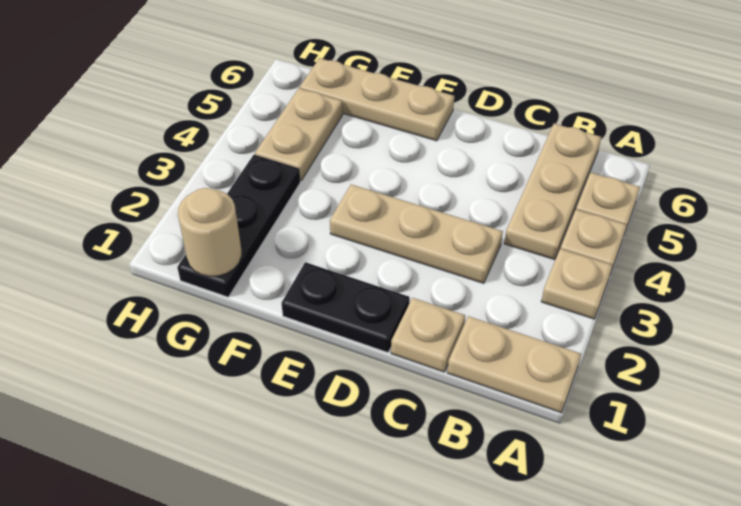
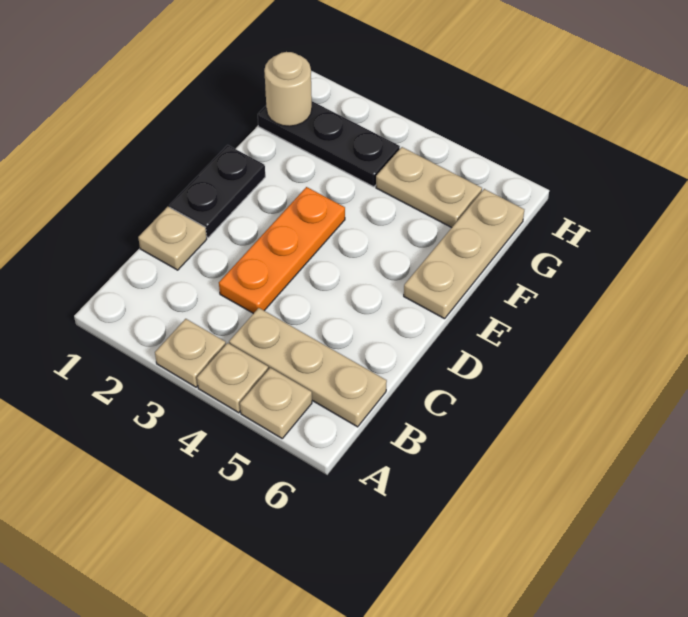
tan plate A1:B1 level 1 -> none
tan plate C3:E3 level 1 -> orange plate C3:E3 level 1

